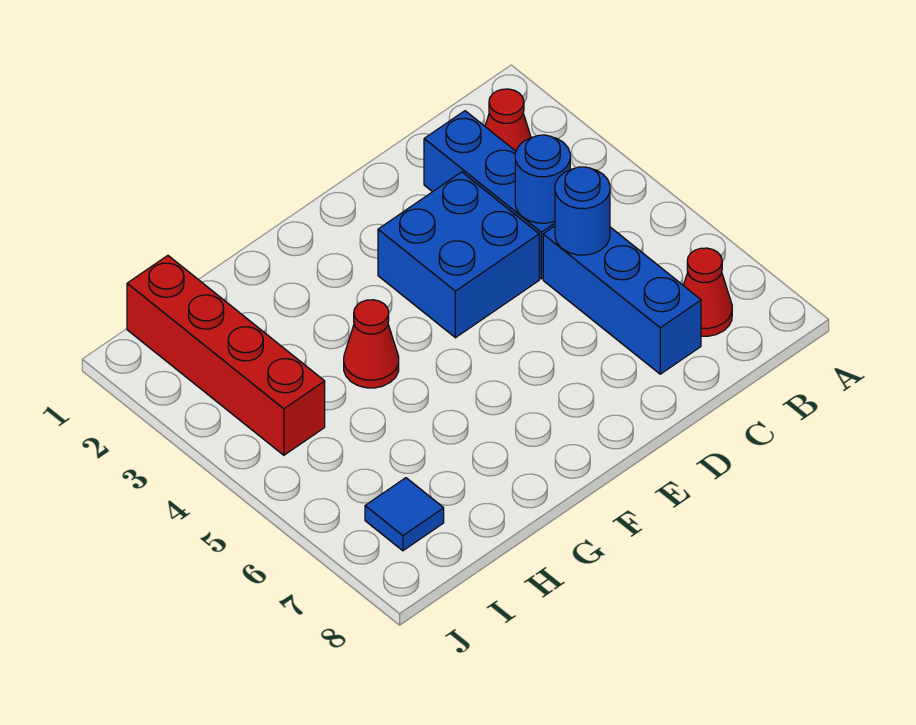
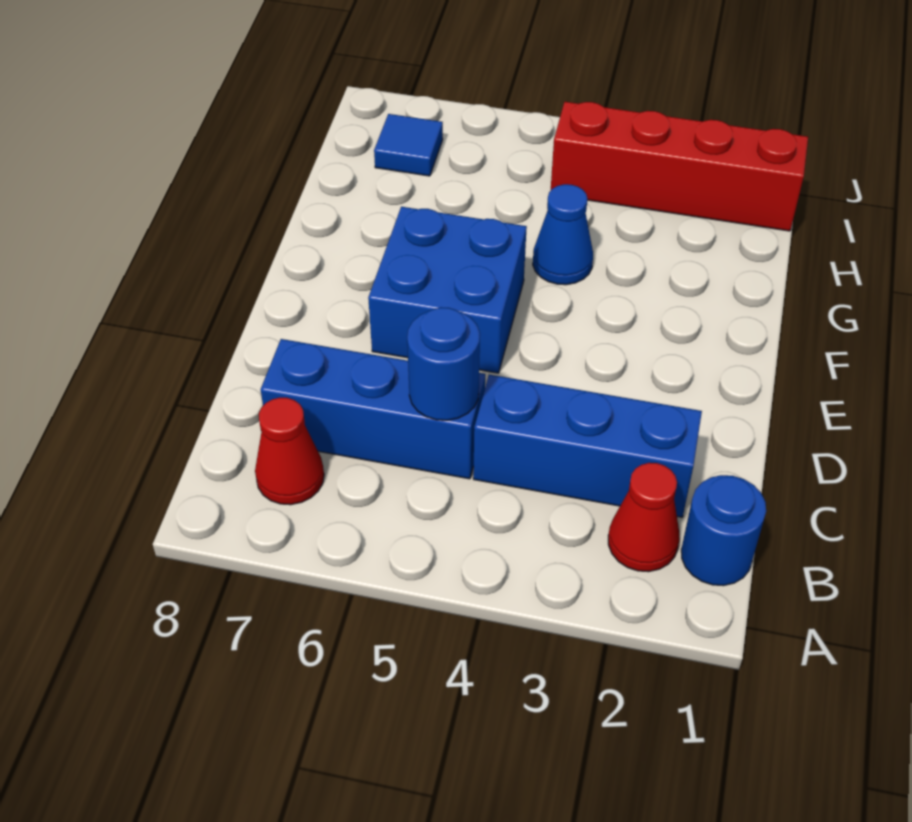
blue round brick C4 level 2 -> blue round brick B1 level 1
blue brick D3:E4 level 1 -> blue brick E5:F6 level 1
red cone G4 level 1 -> blue cone G4 level 1

